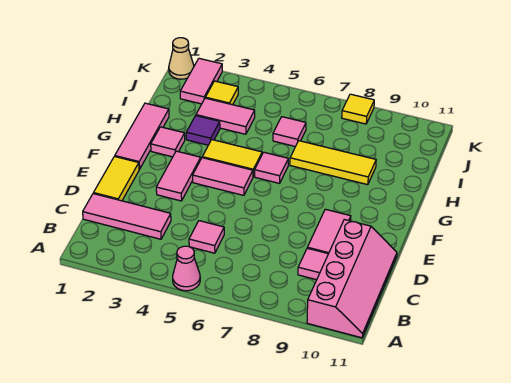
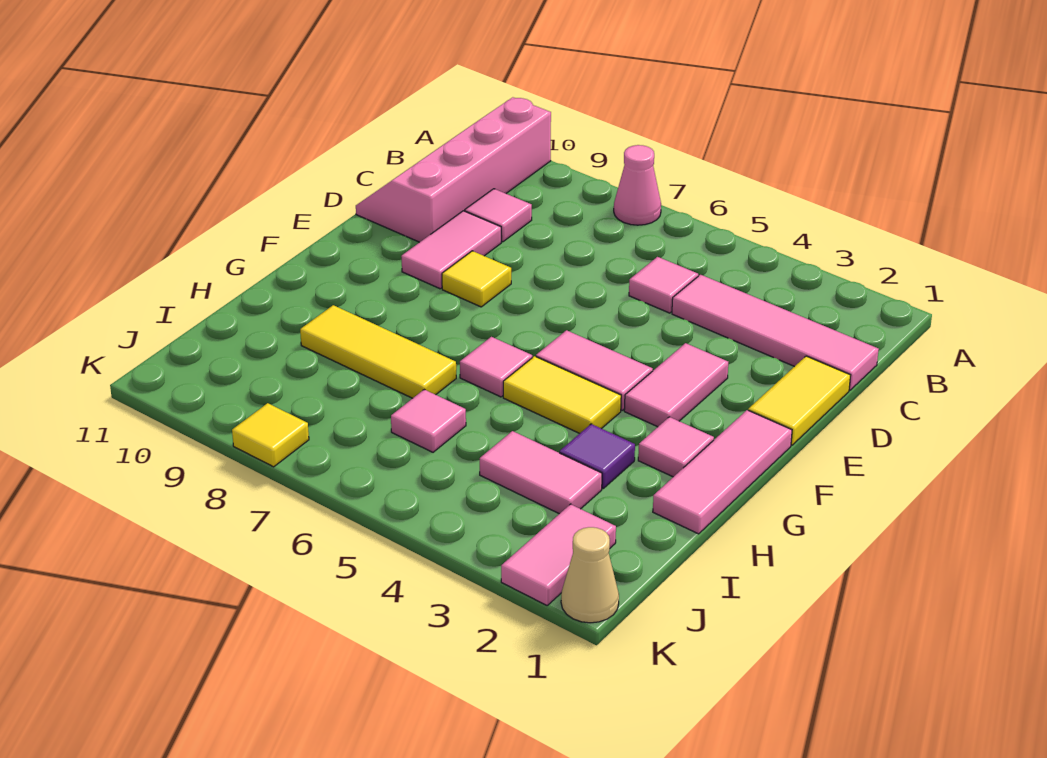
pink cone A5 level 1 -> pink cone A7 level 1
pink tile C1:C3 level 1 -> pink tile C1:C4 level 1
yellow tile J3 level 1 -> yellow tile E8 level 1

